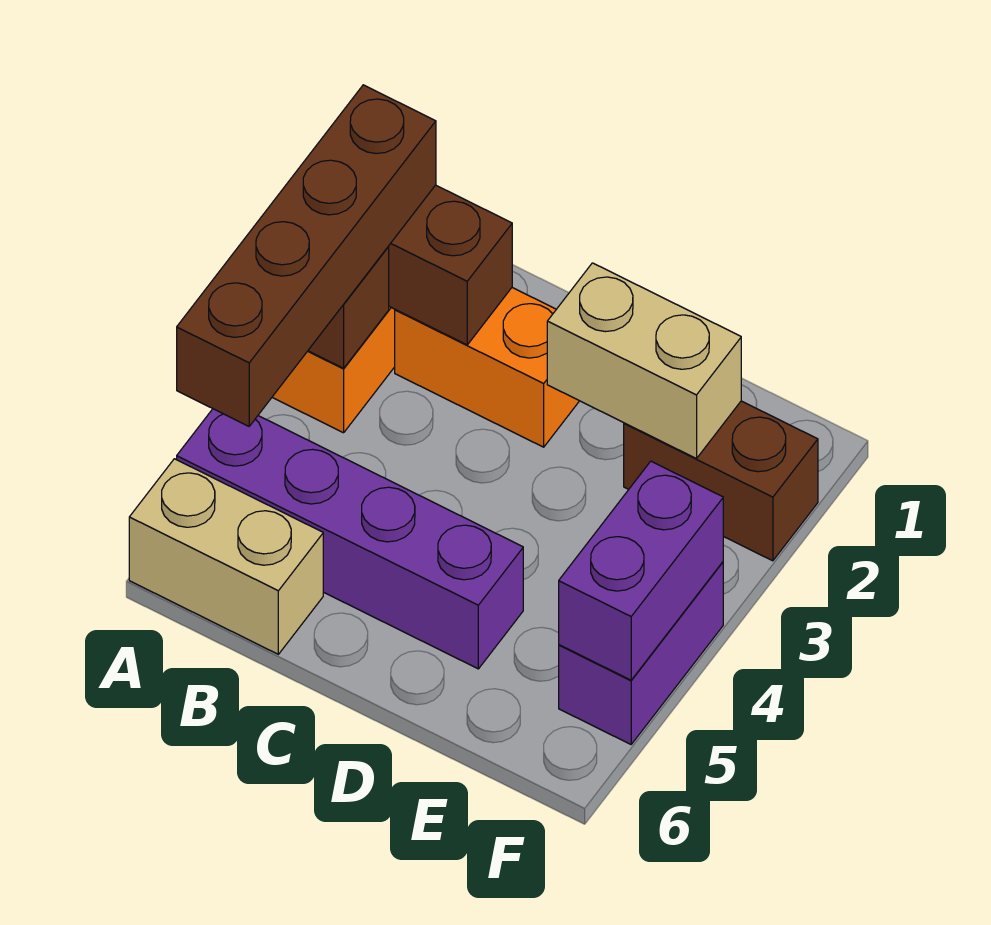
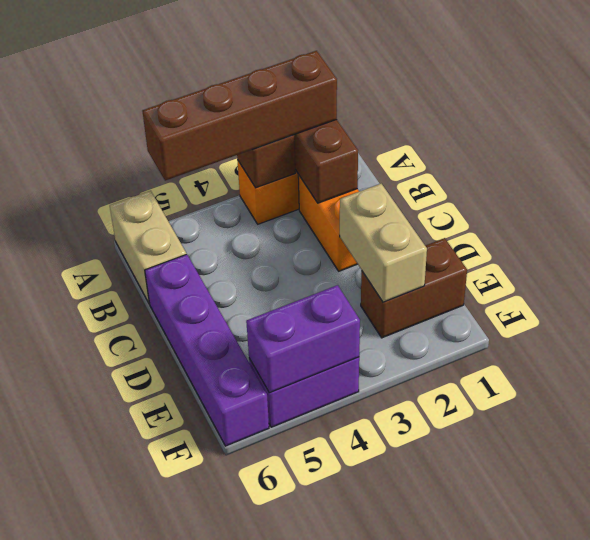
purple brick A5:D5 level 1 -> purple brick C6:F6 level 1
brown brick E2:F2 level 1 -> brown brick E1:E2 level 1

